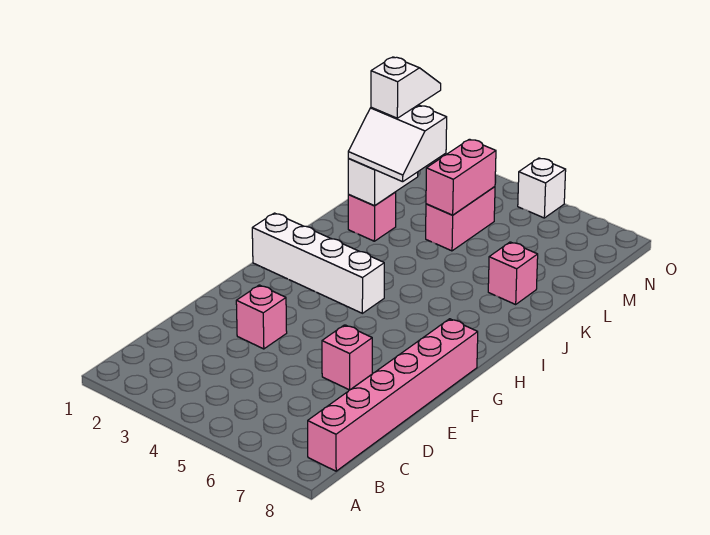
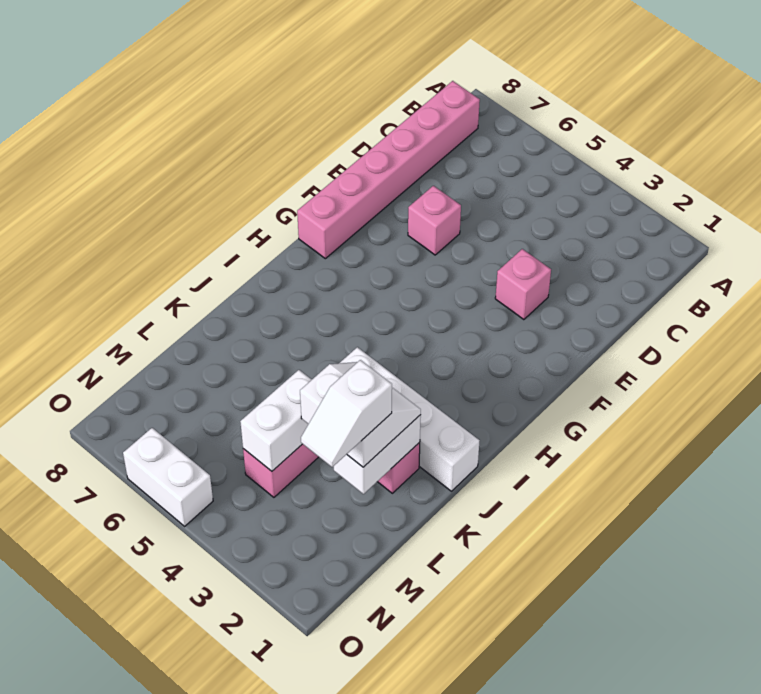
white brick H1:H4 level 1 -> white brick J1:J4 level 1
pink brick K7 level 1 -> none
pink brick L4:M4 level 2 -> white brick L4:M4 level 2
white brick O5 level 1 -> white brick O5:O6 level 1

